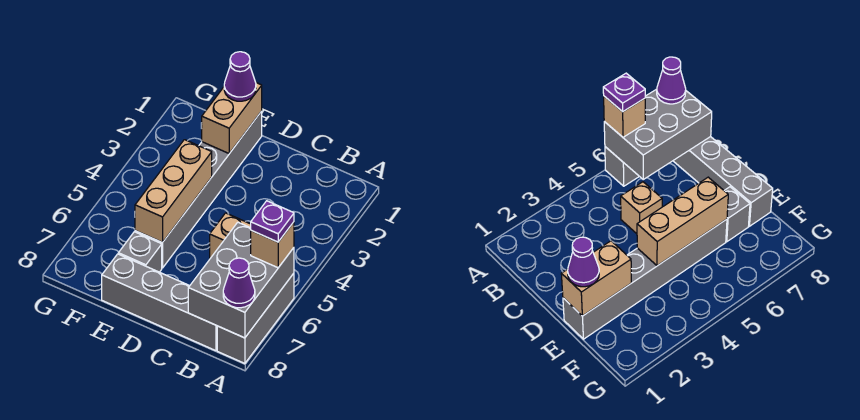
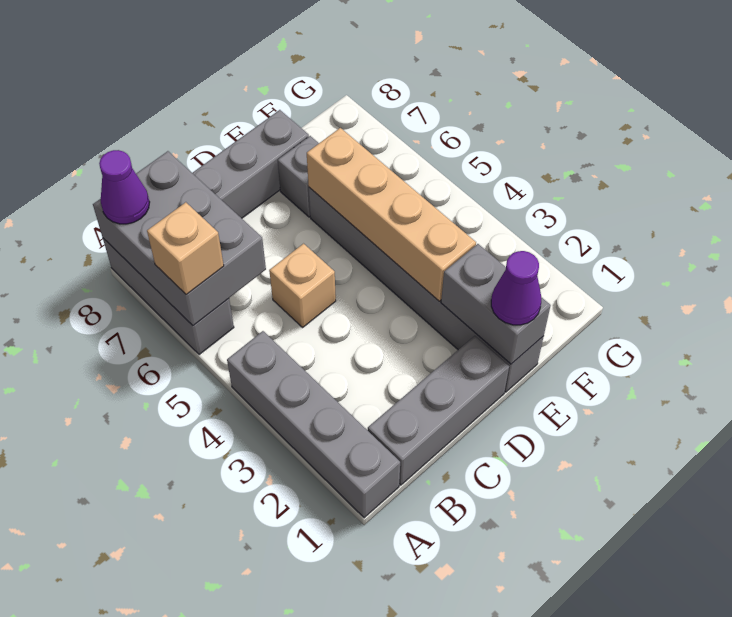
none -> grey brick A1:A4 level 1
purple plate A6 level 4 -> none
none -> grey brick B1:D1 level 1
tan brick E1:E2 level 2 -> grey brick E1:E2 level 2
tan brick E4:E6 level 2 -> tan brick E3:E6 level 2

